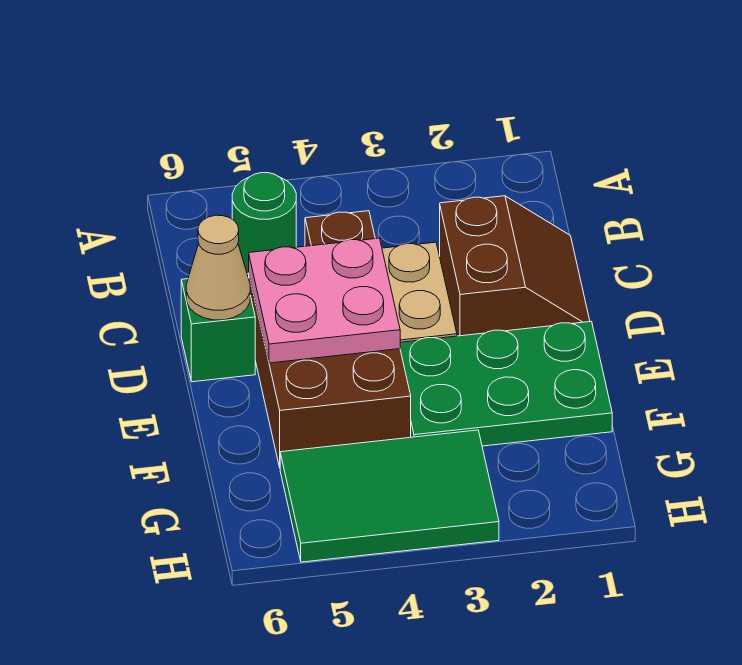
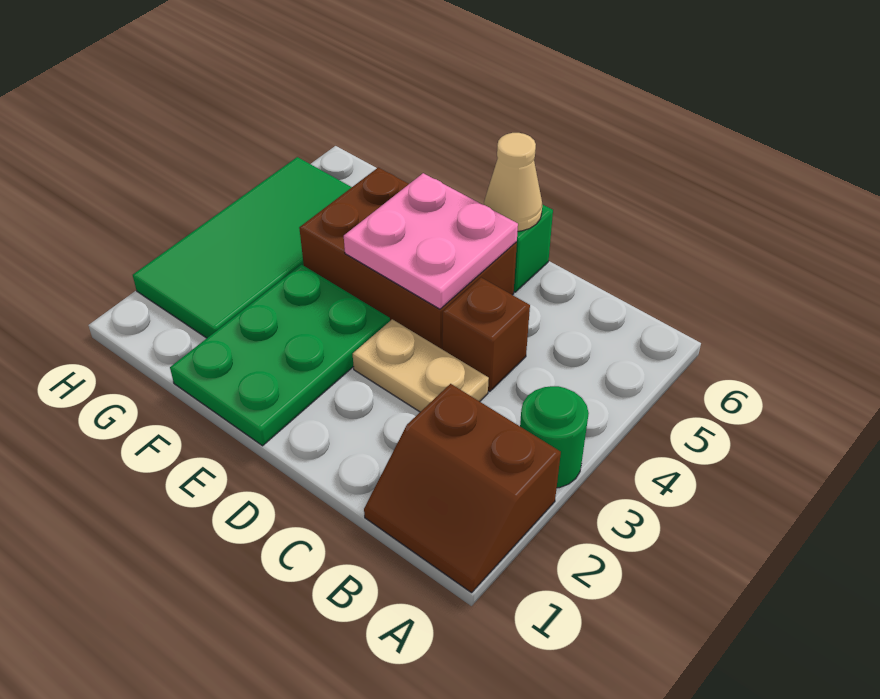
green round brick B5 level 1 -> green round brick A3 level 1
brown slope C1:D2 level 1 top 2 -> brown slope A1:B2 level 1 top 2
green tile G3:H5 level 1 -> green tile G2:H5 level 1

